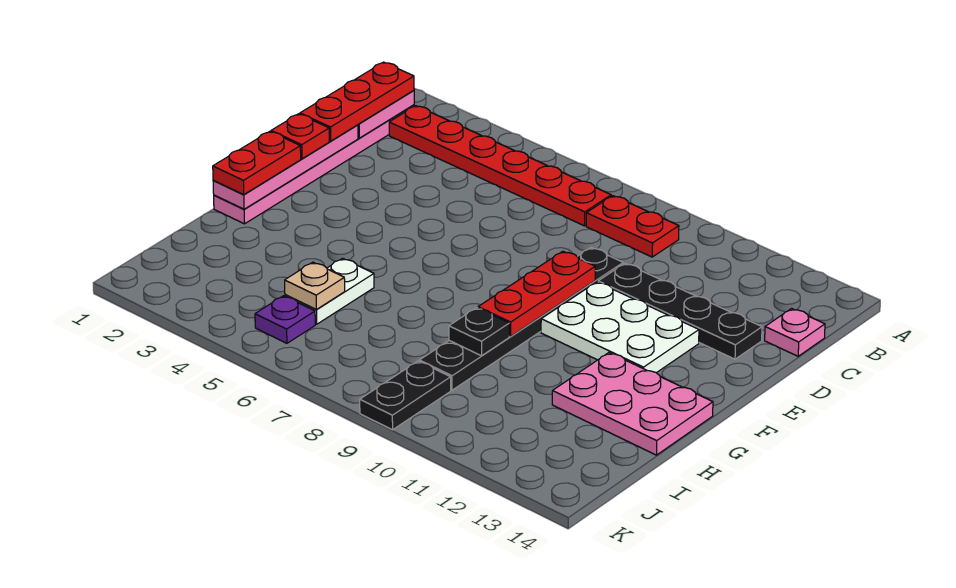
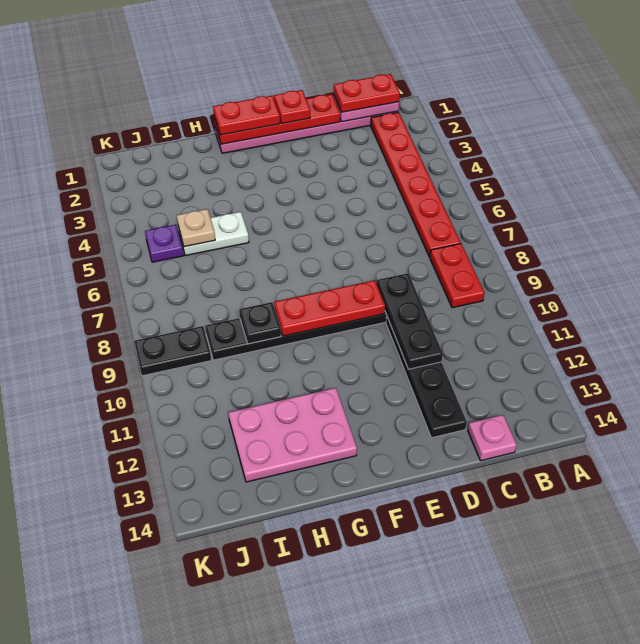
red plate B1:D1 level 3 -> red plate B1:C1 level 3
pink plate D1:G1 level 2 -> red plate D1:G1 level 2
none -> black plate D9:D11 level 2
white plate E10:F12 level 1 -> none
pink plate G12:H14 level 1 -> pink plate G12:I13 level 1

